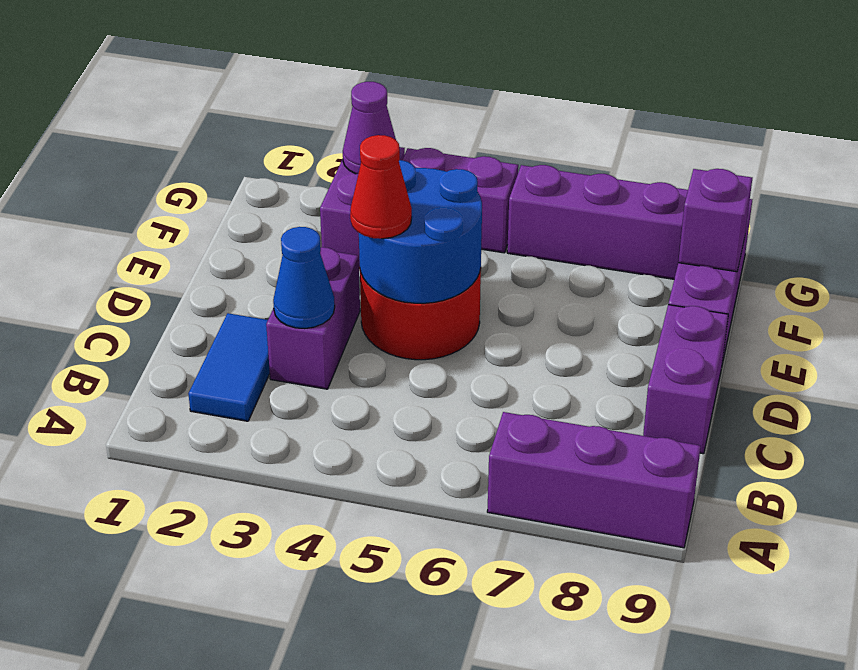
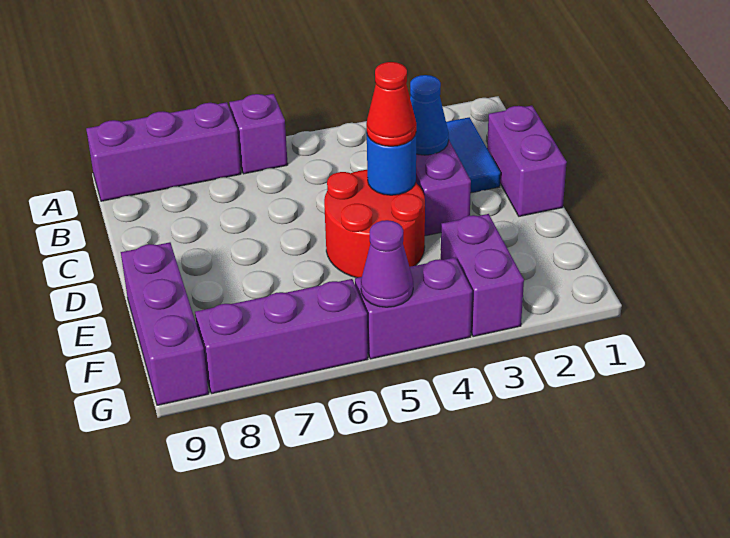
purple brick C9:D9 level 1 -> purple brick C1:D1 level 1
blue round brick D4:E5 level 2 -> blue round brick D4 level 2
purple brick F9 level 2 -> purple brick A6 level 1
purple cone G3 level 2 -> purple cone G5 level 2

